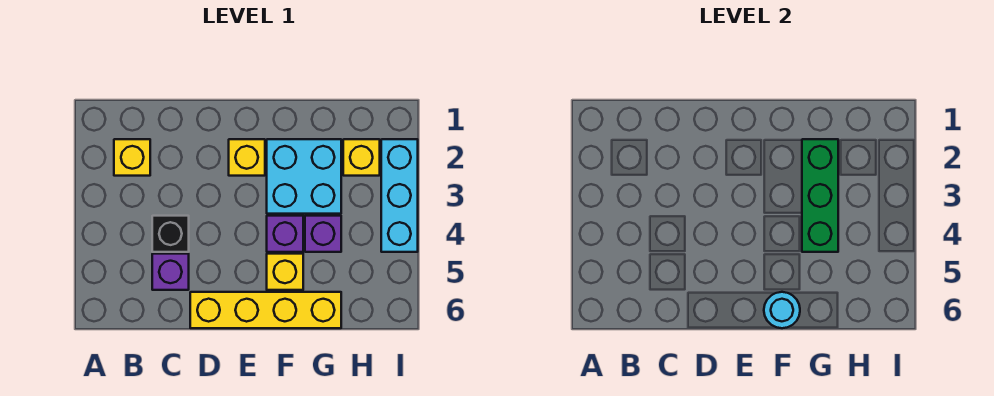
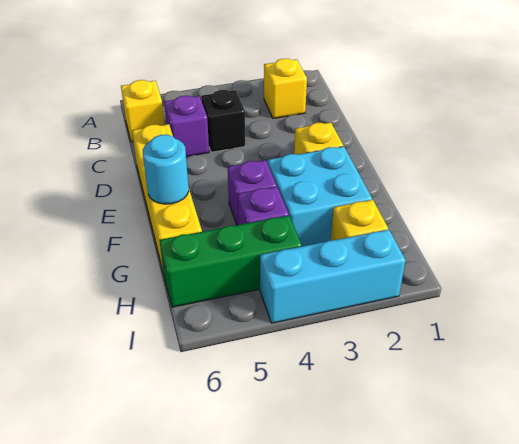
yellow brick F5 level 1 -> yellow brick B6 level 1
green brick G2:G4 level 2 -> green brick H4:H6 level 1

